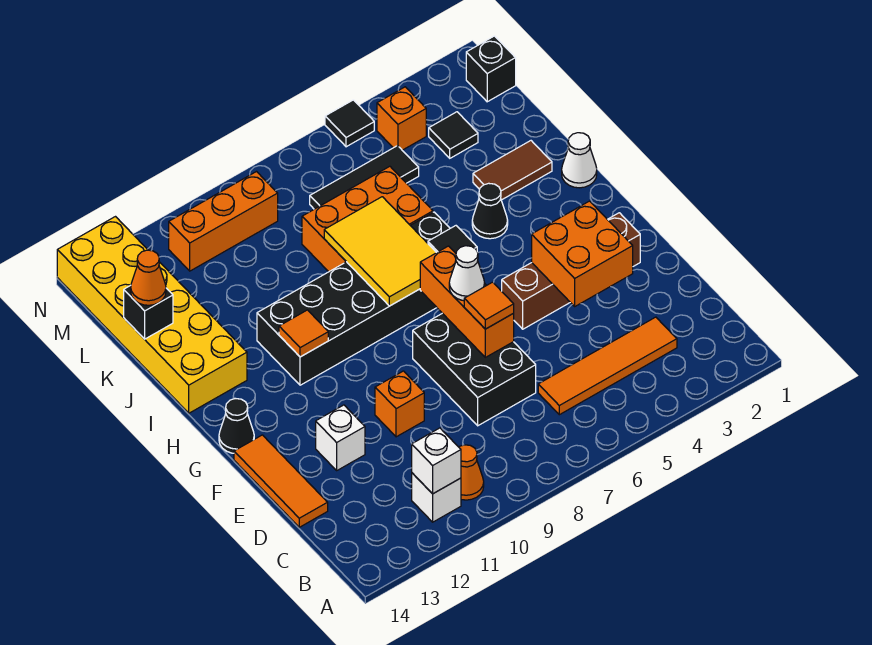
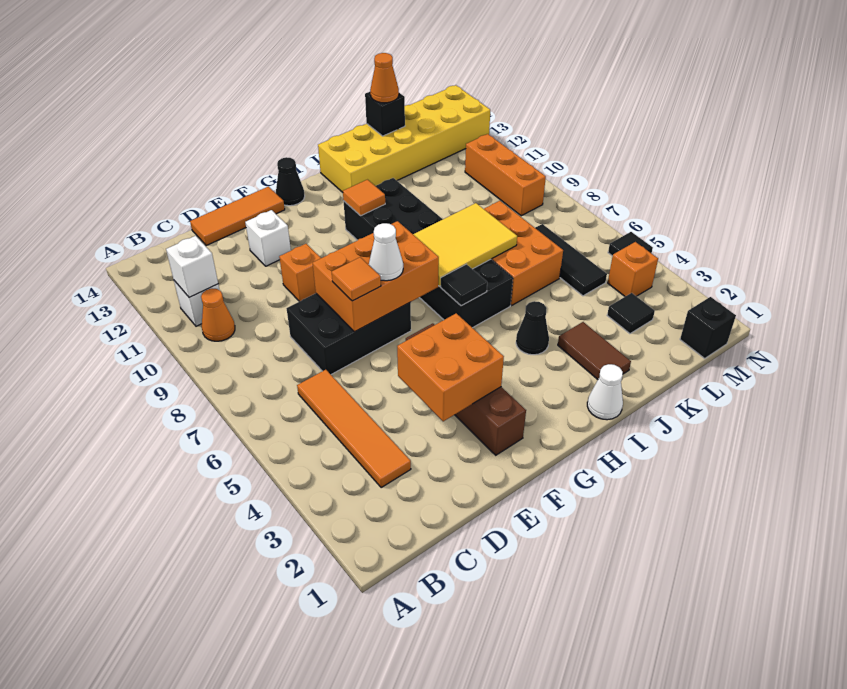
orange brick E7:G7 level 2 -> orange brick E7:G8 level 2

